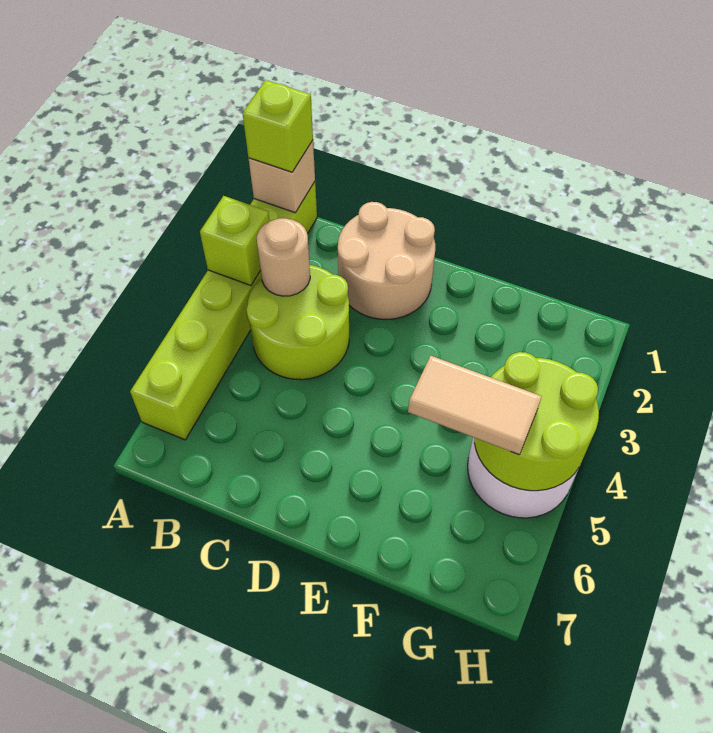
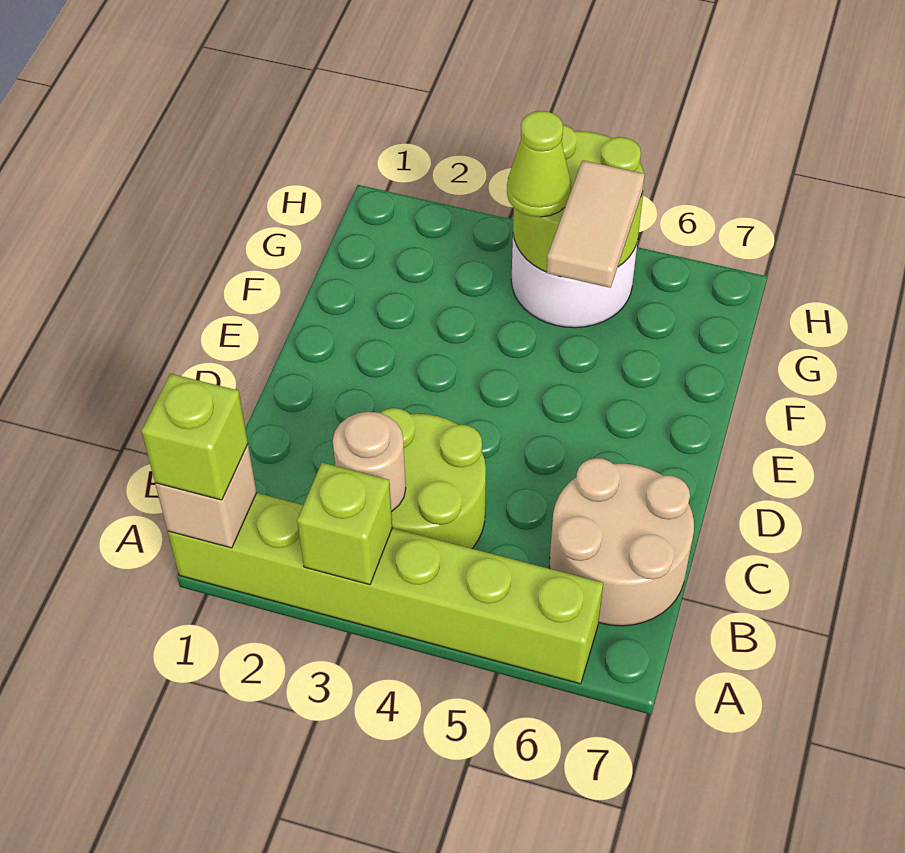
tan round brick C1:D2 level 1 -> tan round brick B6:C7 level 1
none -> lime cone G4 level 3

